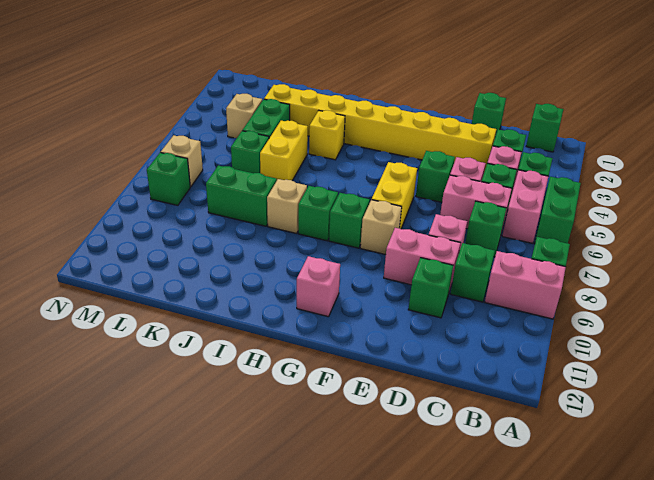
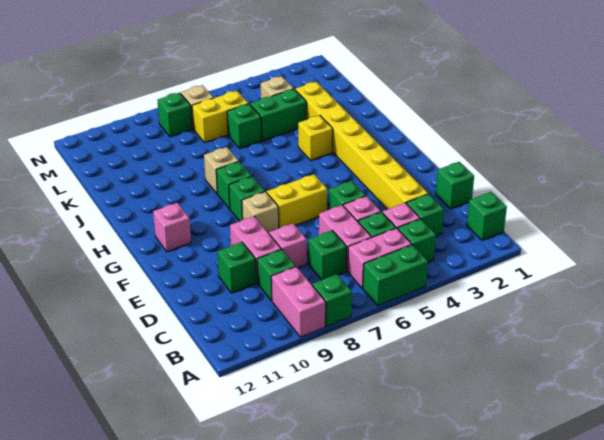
yellow brick J5:J6 level 1 -> yellow brick L6:L7 level 1
green brick J8:K8 level 1 -> none

